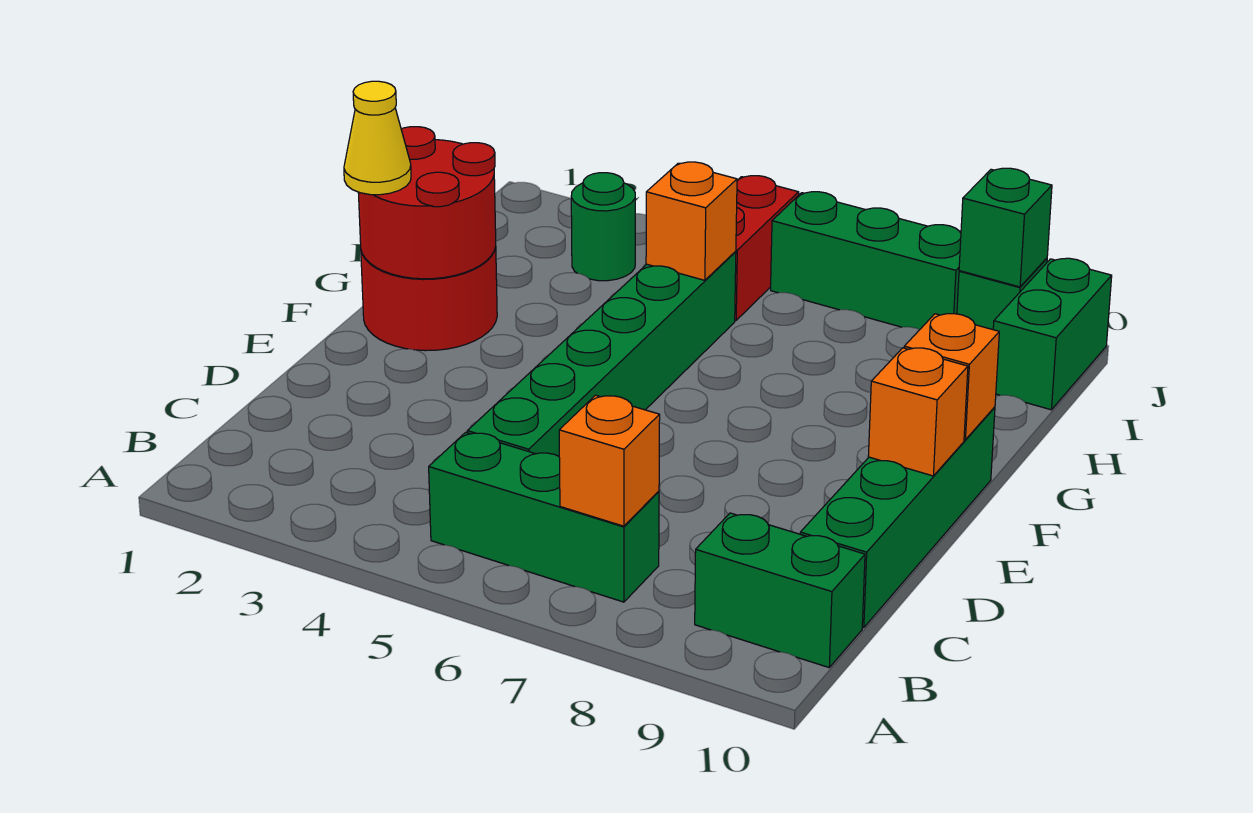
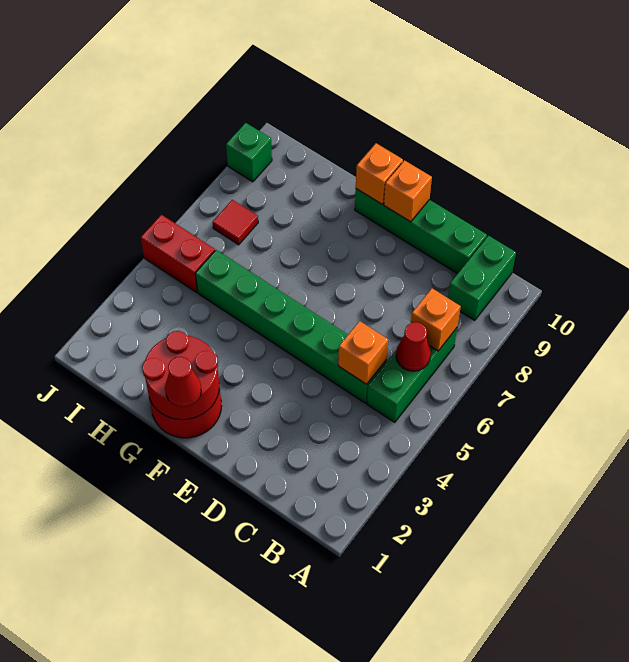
none -> red cone B6 level 2
yellow cone F1 level 3 -> red cone F1 level 3
orange brick H5 level 2 -> orange brick C5 level 2
green round brick I3 level 1 -> none
none -> red tile I7 level 1
green brick I10:J10 level 1 -> none
green brick J6:J8 level 1 -> none
green brick J9 level 2 -> none

